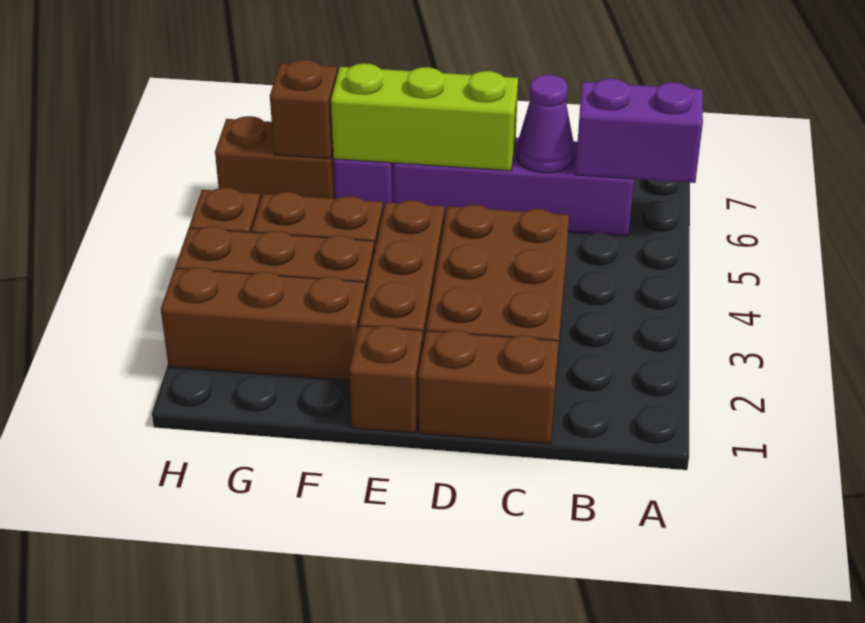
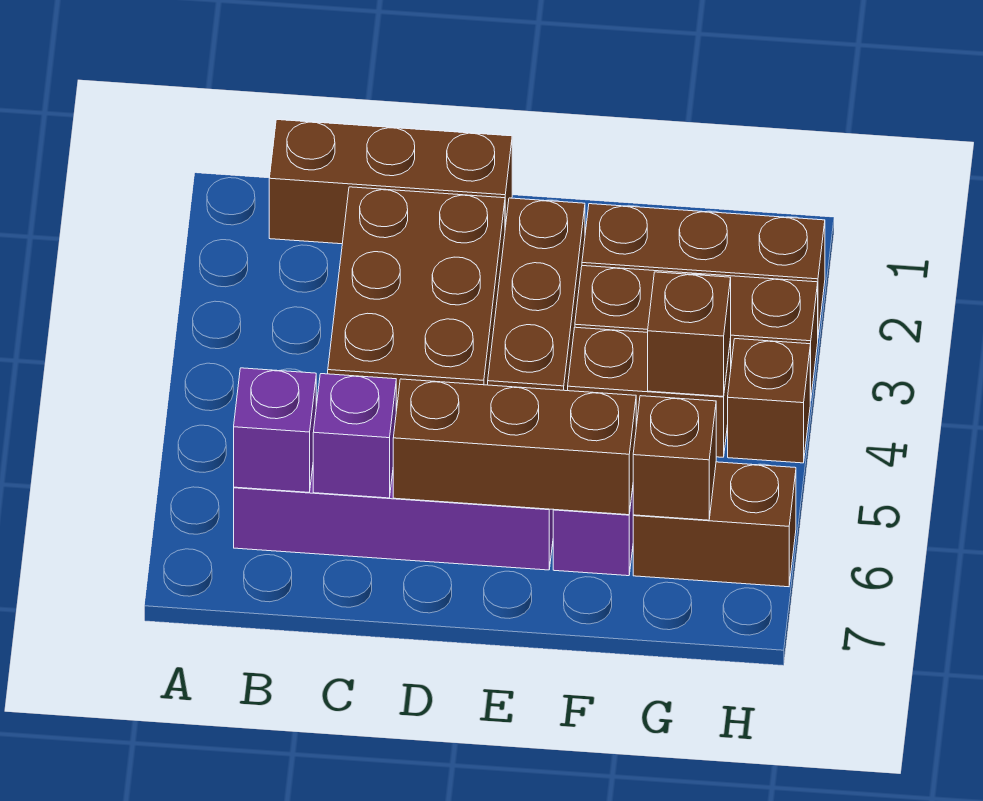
purple brick A6:B6 level 2 -> purple brick B6 level 2
brown brick C1:D1 level 1 -> brown brick B1:D1 level 1
purple cone C6 level 2 -> purple brick C6 level 2
lime brick D6:F6 level 2 -> brown brick D6:F6 level 2
brown brick E1 level 1 -> brown brick G4 level 2

